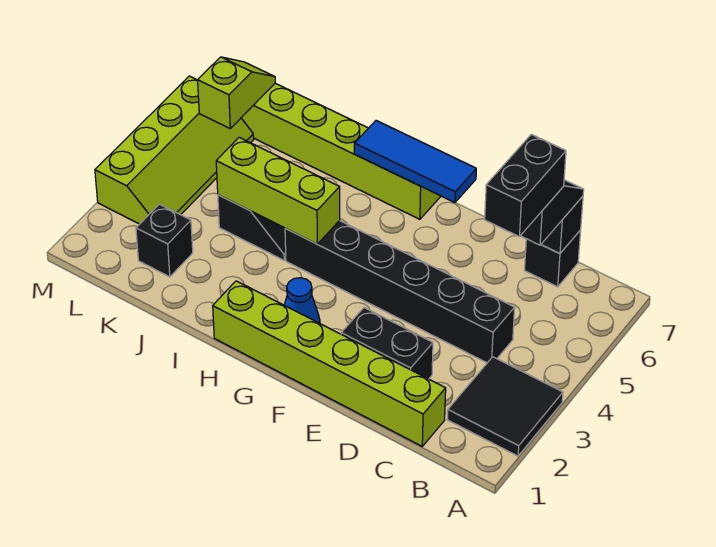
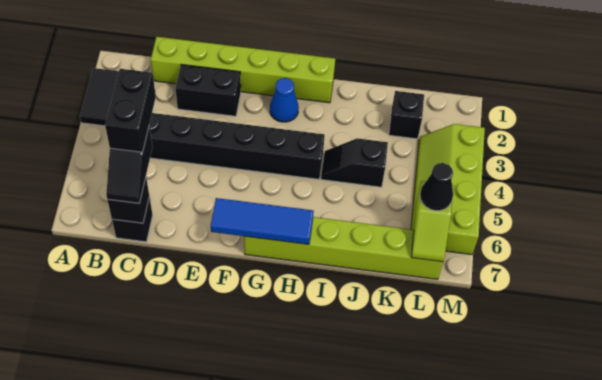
lime brick H4:J4 level 2 -> none
none -> black cone L6 level 3

